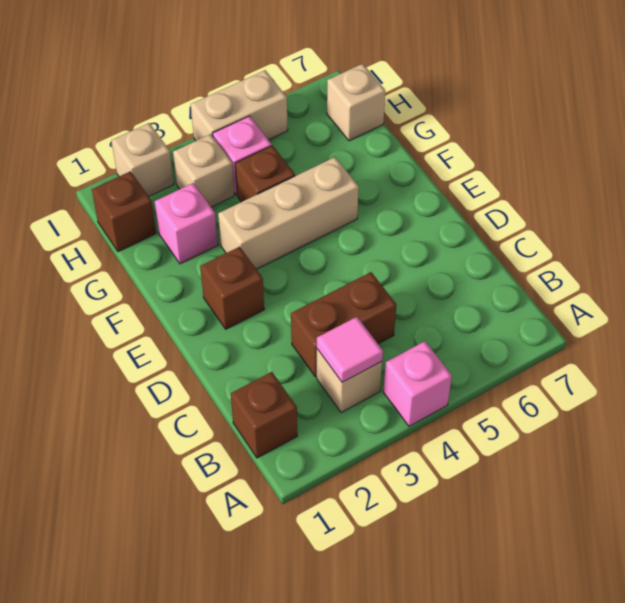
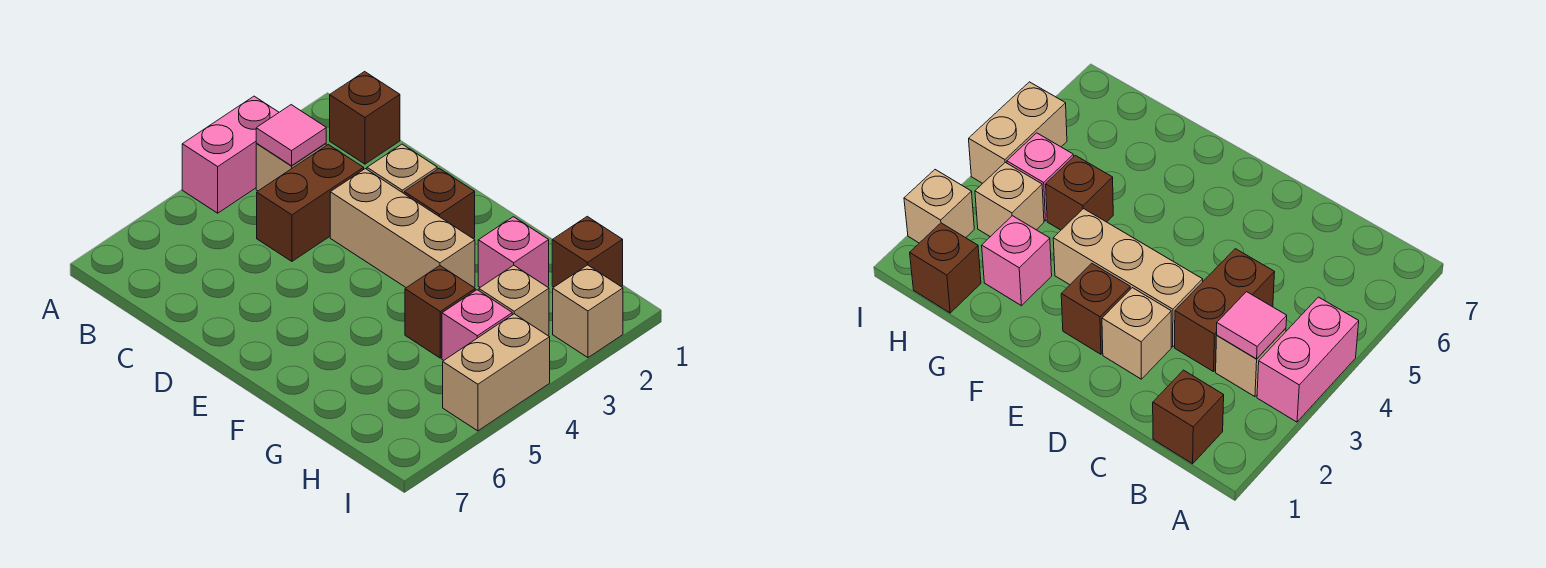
pink brick A4 level 1 -> pink brick A3:A4 level 1
tan brick F3:F5 level 1 -> tan brick D3:F3 level 1
tan brick H7 level 1 -> tan brick D2 level 1

